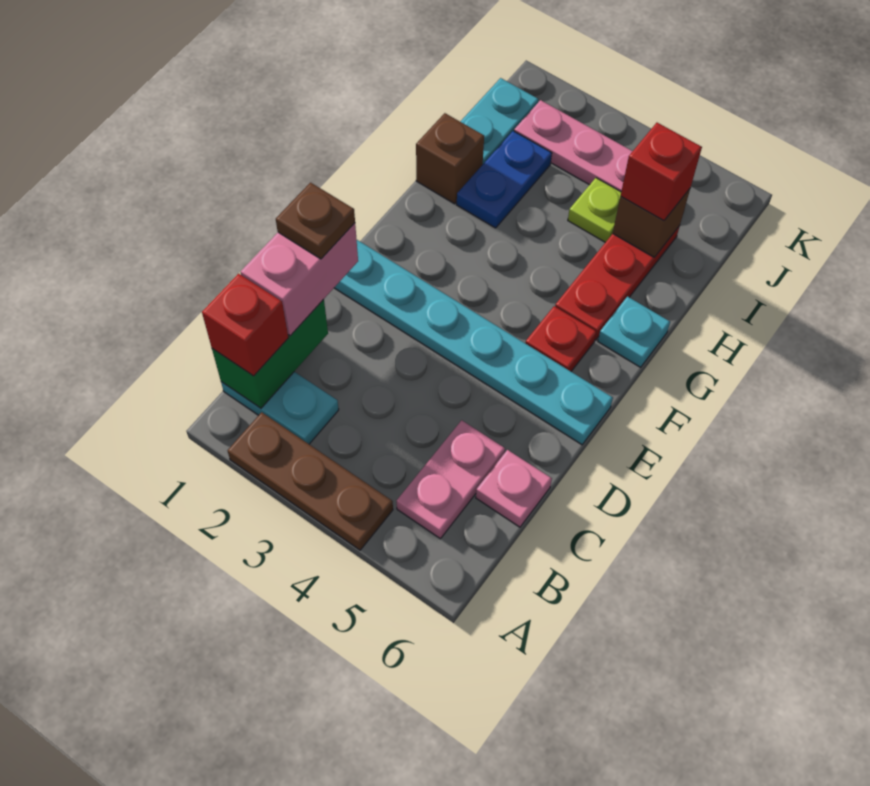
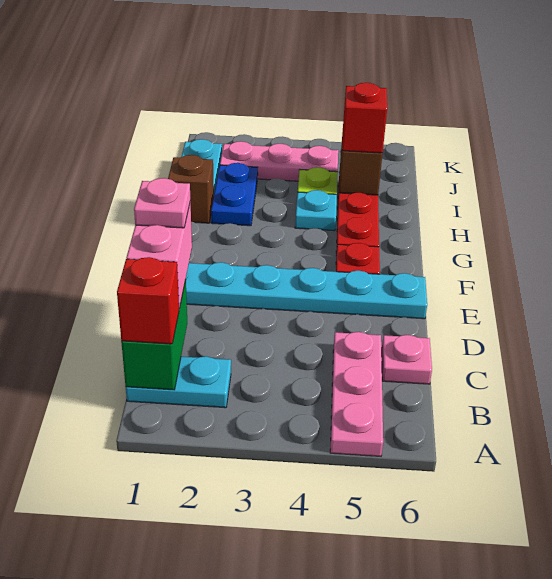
brown plate A2:A4 level 1 -> none
pink plate B5:C5 level 1 -> pink plate A5:C5 level 1
brown plate D1 level 4 -> pink plate D1 level 4
cyan plate G6 level 1 -> cyan plate H4 level 1

